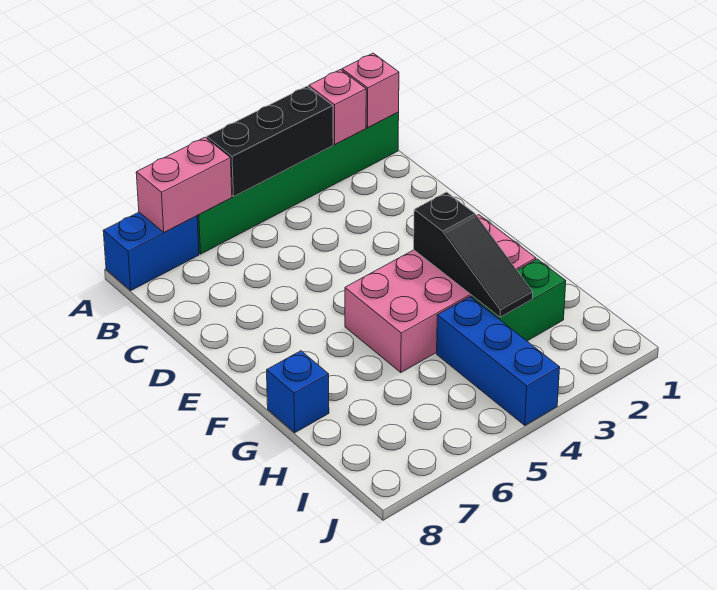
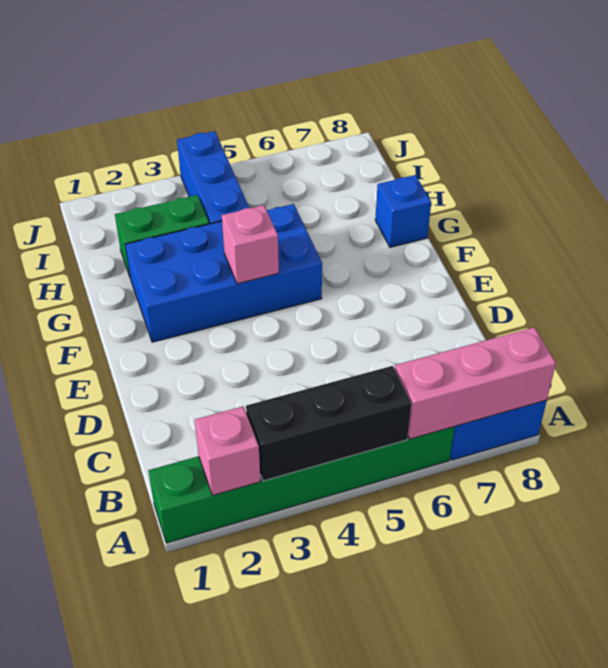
pink brick A1 level 2 -> pink brick F4 level 2
pink brick A6:A7 level 2 -> pink brick A6:A8 level 2
pink brick F2:G5 level 1 -> blue brick F2:G5 level 1
black slope F3:H3 level 2 top F -> none

